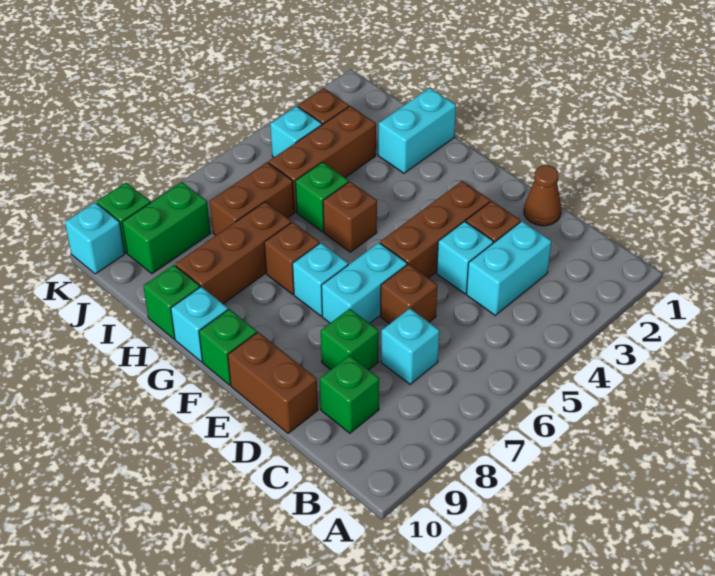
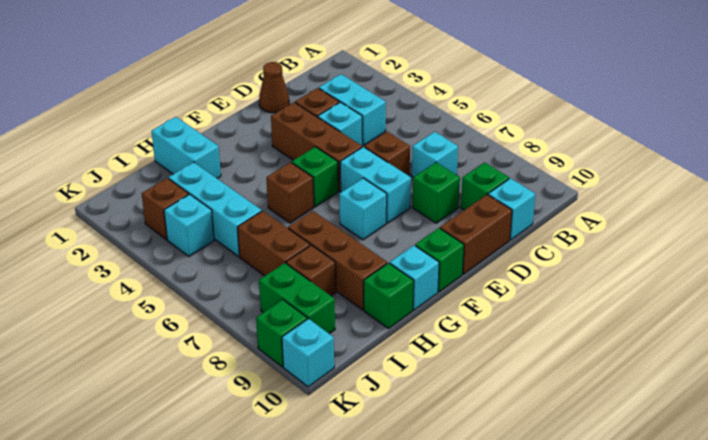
none -> cyan brick C10 level 1
brown brick G7 level 1 -> brown brick I8 level 1
green brick H5 level 1 -> green brick F5 level 1
brown brick I3:I5 level 1 -> cyan brick I3:I5 level 1

